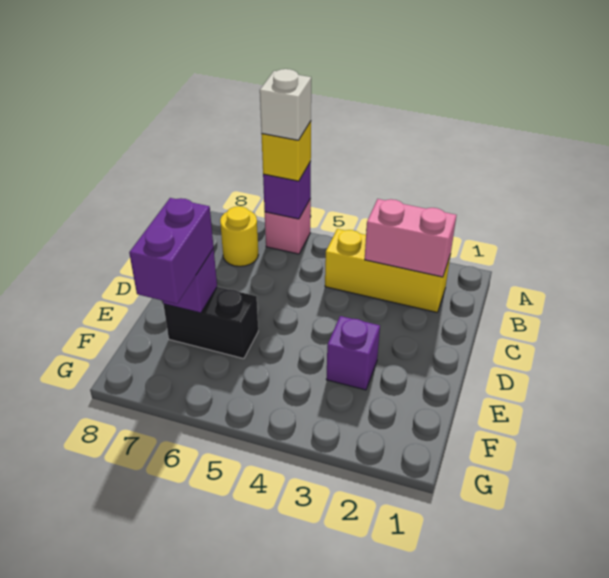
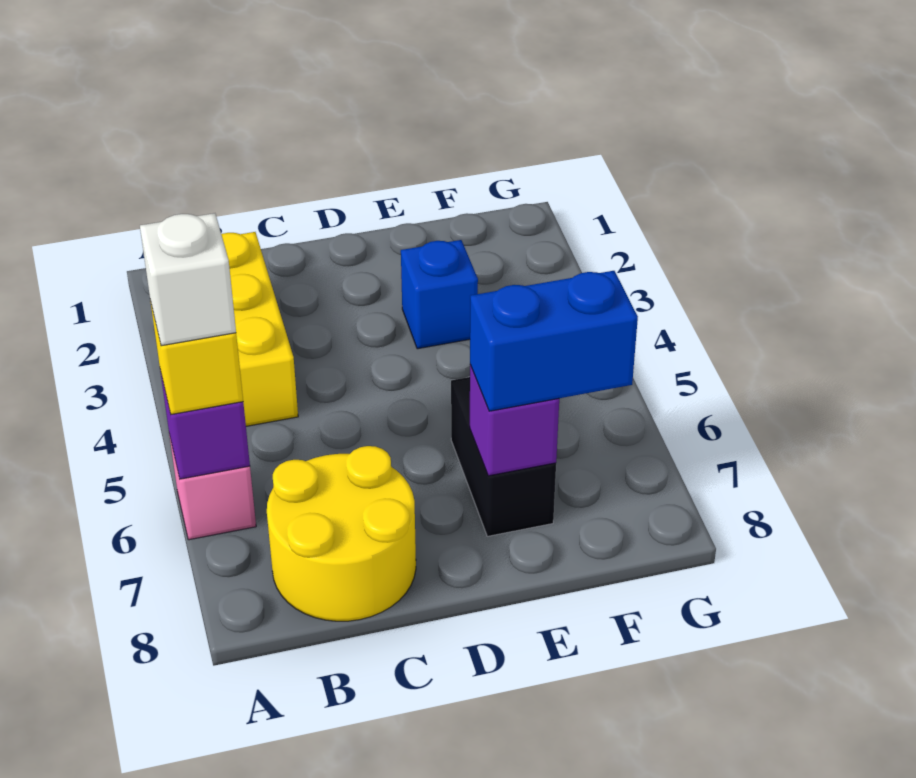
pink brick B2:B3 level 2 -> none
yellow round brick B7 level 1 -> yellow round brick B7:C8 level 1
purple brick E3 level 1 -> blue brick E3 level 1
purple brick E7:F7 level 3 -> blue brick E7:F7 level 3

